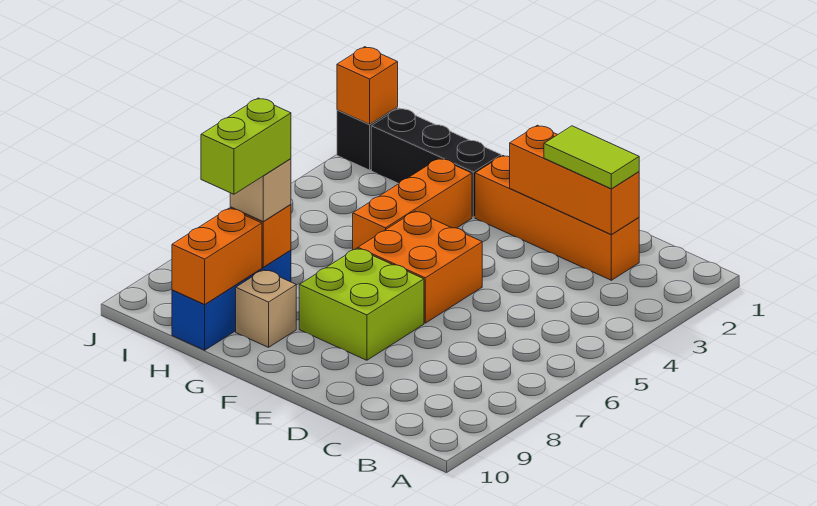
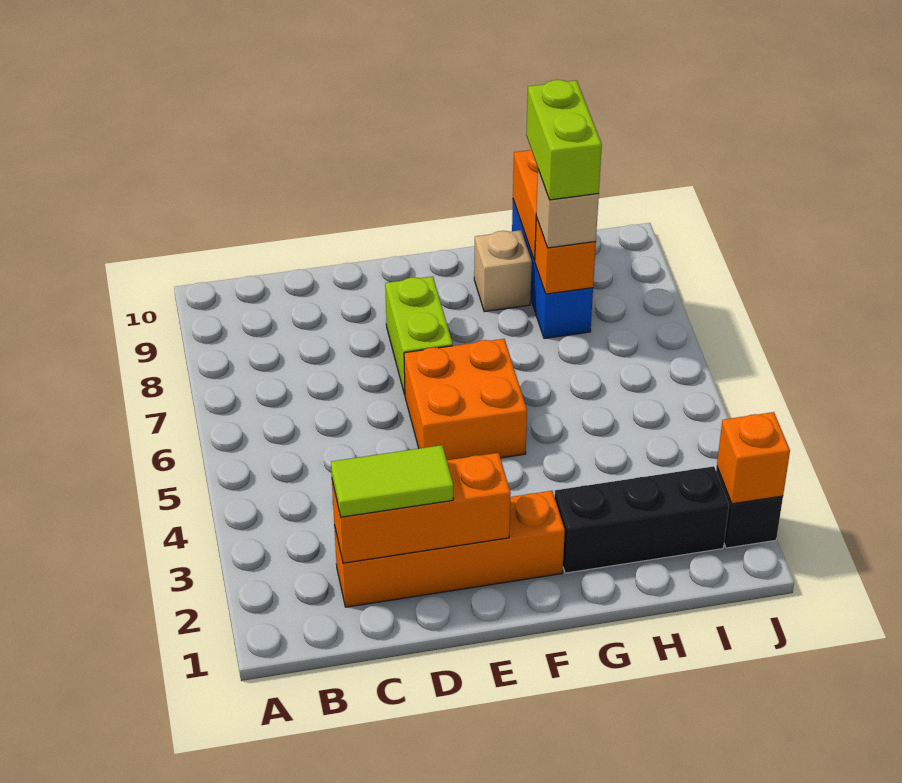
lime brick E7:F8 level 1 -> lime brick E7:E8 level 1
orange brick G3:G5 level 1 -> none

